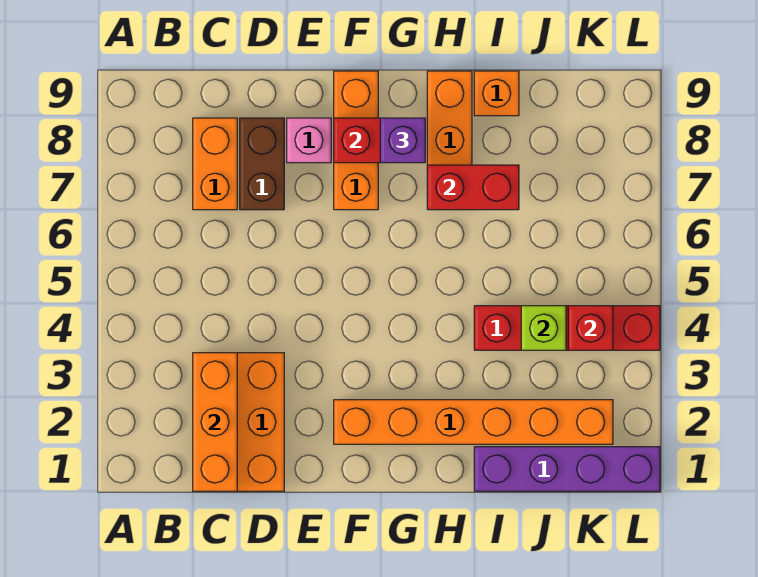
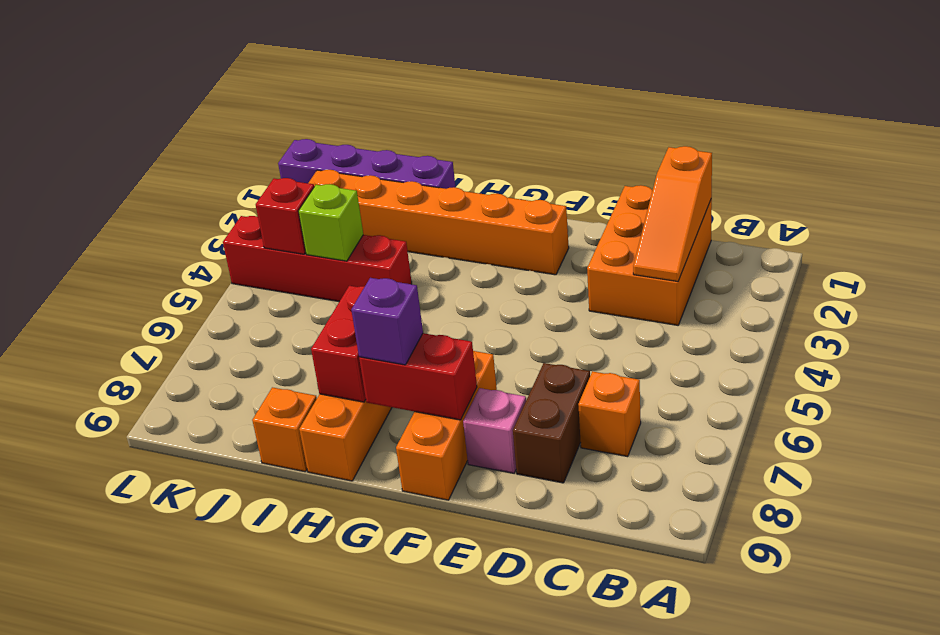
orange brick C1:C3 level 2 -> orange slope C1:C3 level 2 top 1
orange brick C7:C8 level 1 -> orange brick C7 level 1
red brick H7:I7 level 2 -> red brick H7:H8 level 2

